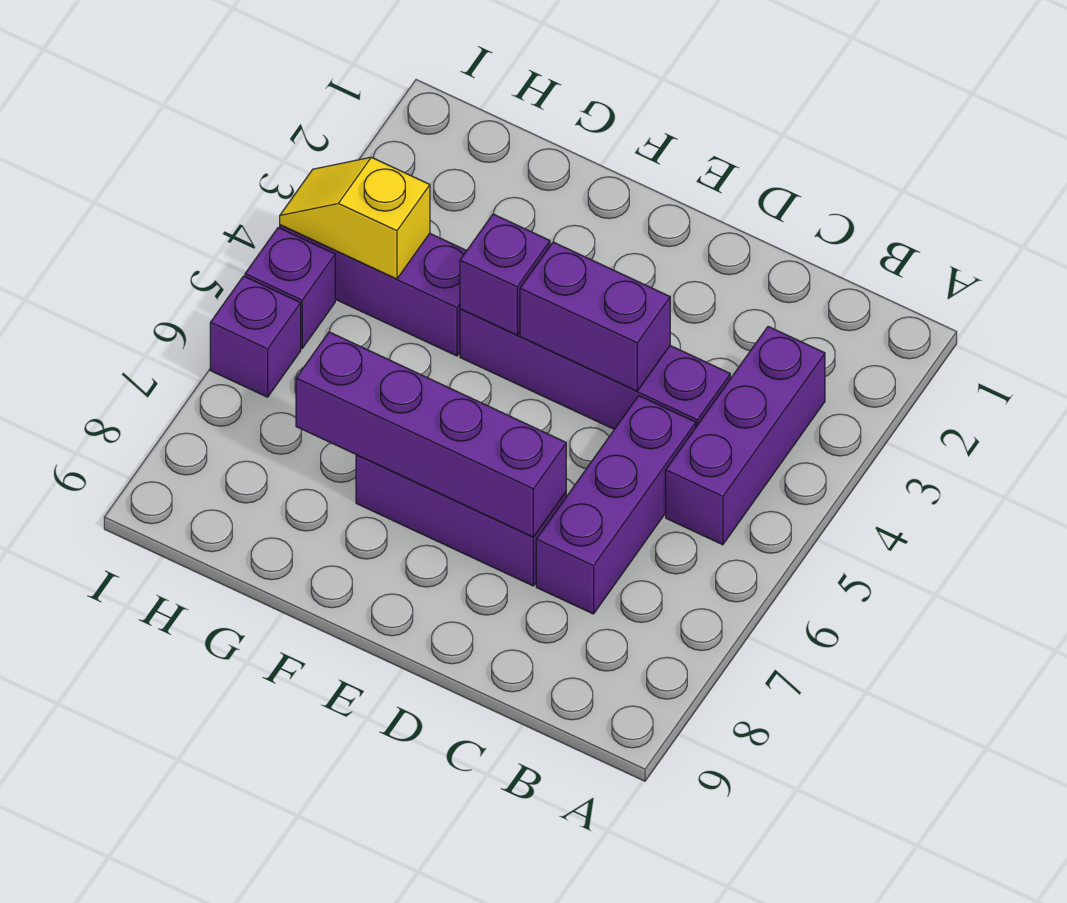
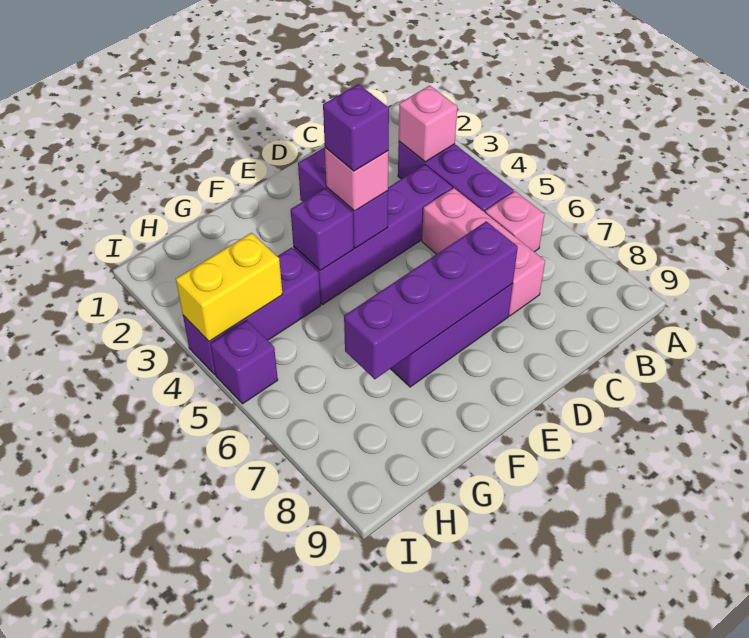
none -> pink brick B3 level 2
none -> pink brick B6 level 1
purple brick C5:C7 level 1 -> pink brick C5:C7 level 1
purple brick D4:E4 level 2 -> purple brick E3:E4 level 2
none -> pink brick E4 level 3
yellow slope H4:I4 level 2 top H -> yellow brick H4:I4 level 2
purple brick I6 level 1 -> purple brick E4 level 4

